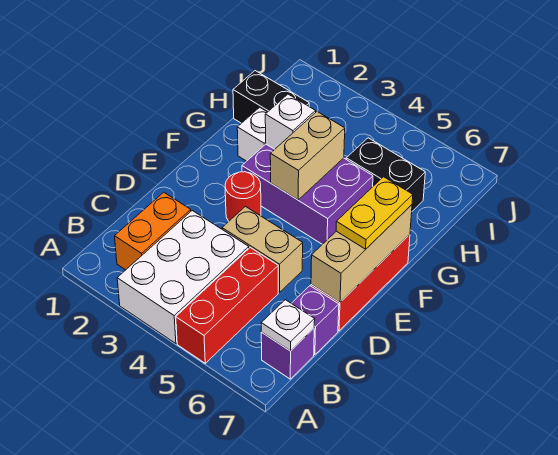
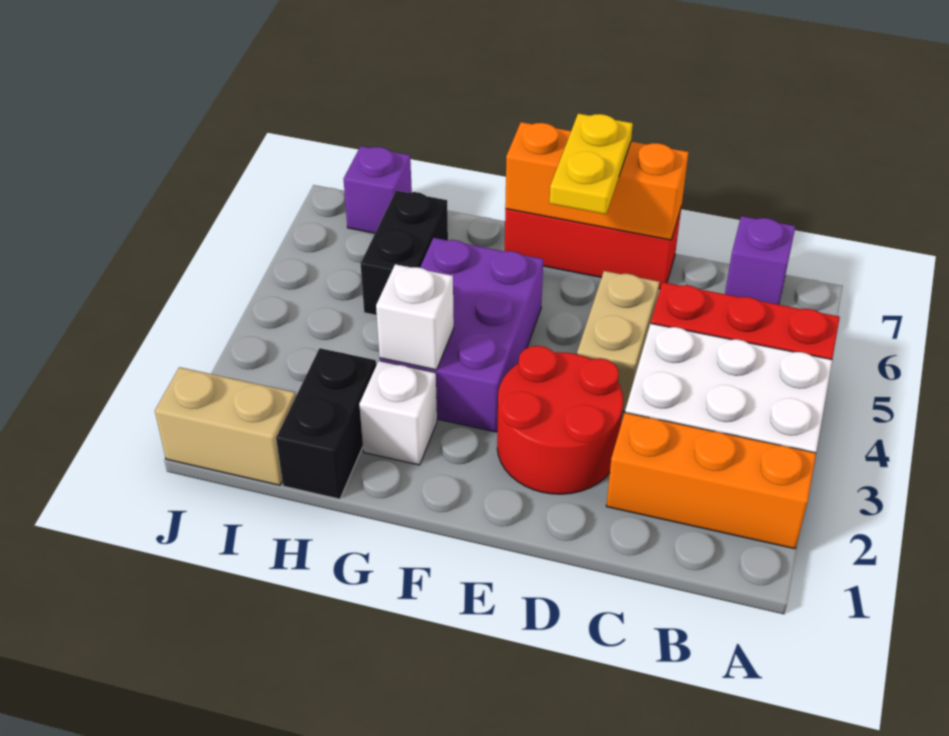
orange brick B2:C2 level 1 -> orange brick A2:C2 level 1
white plate B7 level 2 -> none
purple brick C7 level 1 -> purple brick I7 level 1
tan brick D7:F7 level 2 -> orange brick D7:F7 level 2
red round brick E3 level 1 -> red round brick D2:E3 level 1
yellow plate E7:F7 level 3 -> yellow plate E6:E7 level 3
tan brick F4:G4 level 2 -> tan brick I1:J1 level 1

